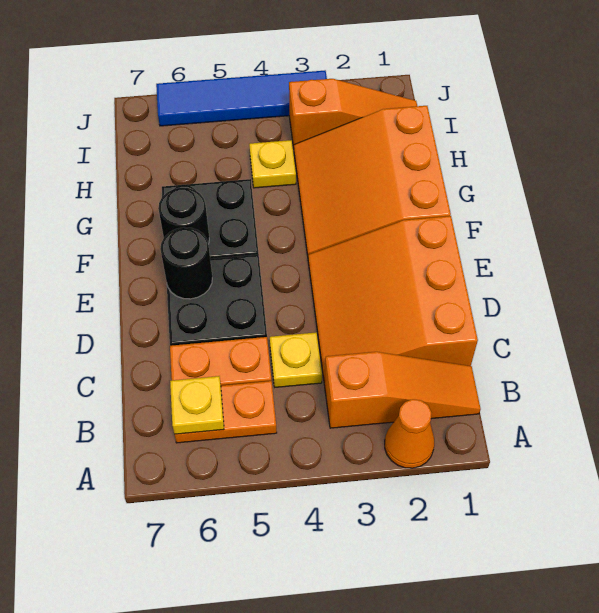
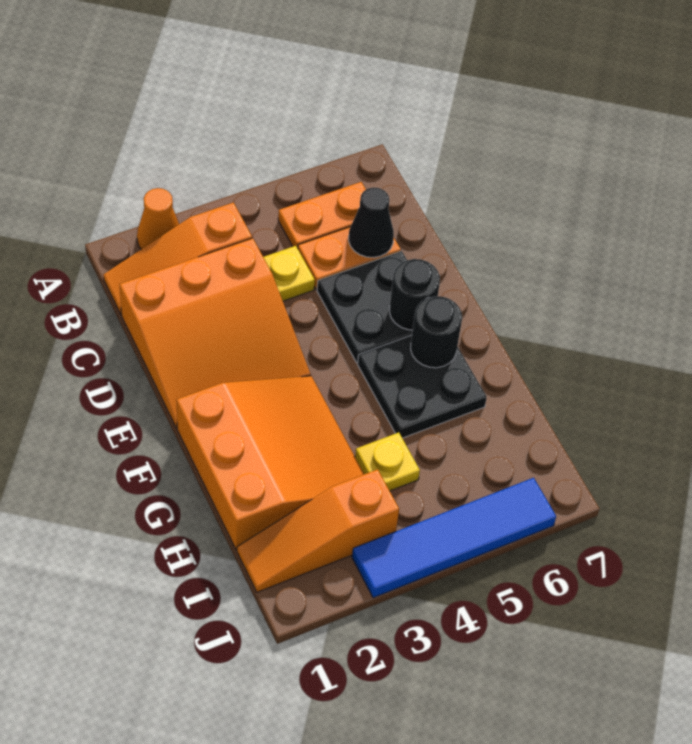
yellow plate B6 level 2 -> none
orange slope C1:E3 level 1 top 1 -> orange slope C1:E3 level 1 top C
none -> black cone C6 level 2

